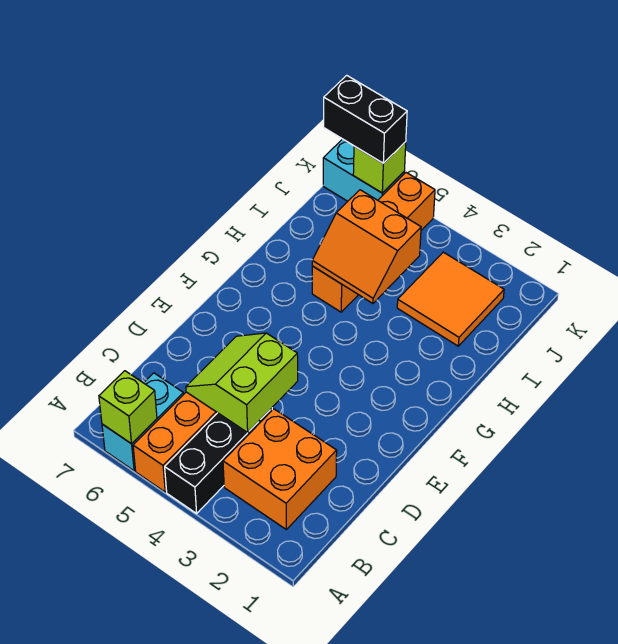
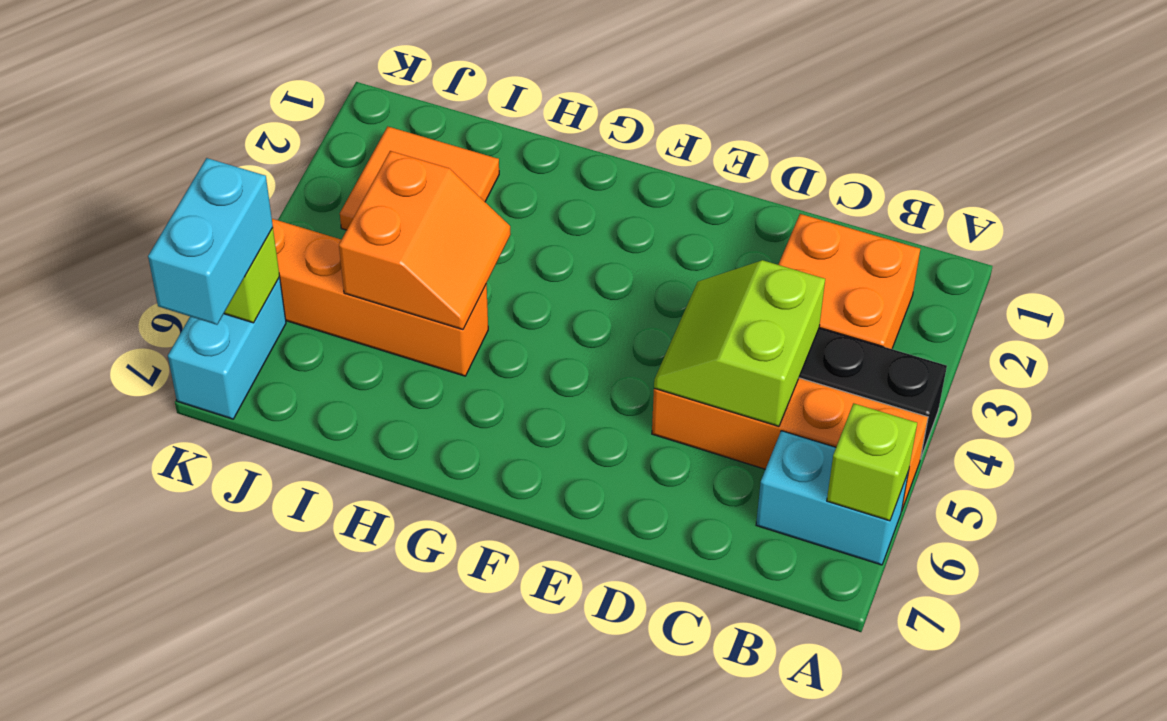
lime slope C4:D5 level 2 top 4 -> lime slope C4:D5 level 2 top C
black brick K6:K7 level 3 -> cyan brick K6:K7 level 3

